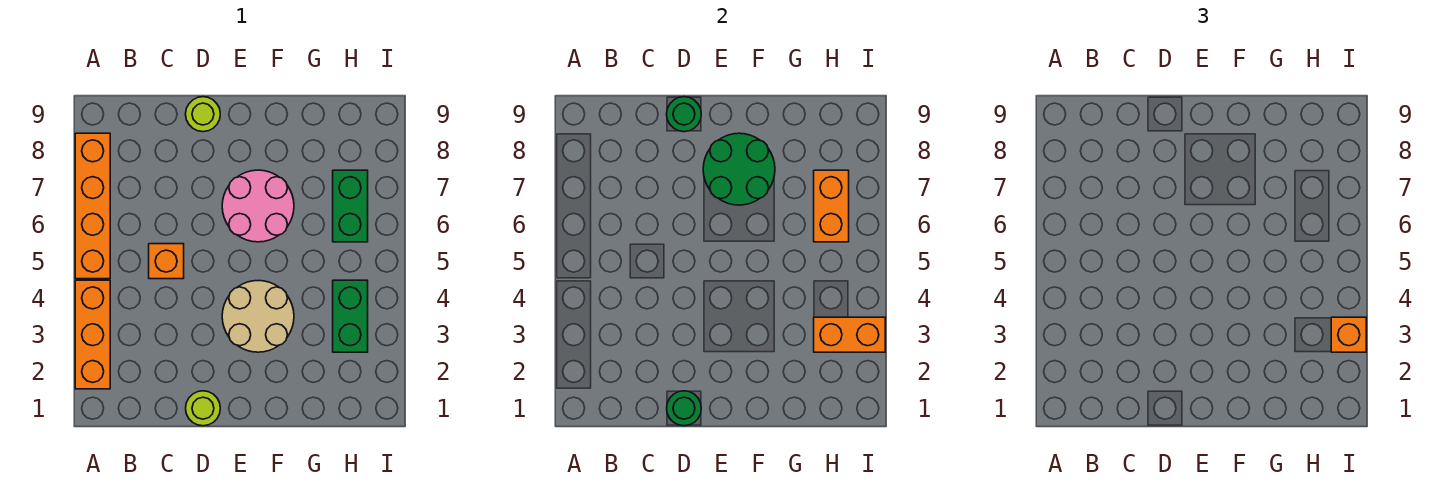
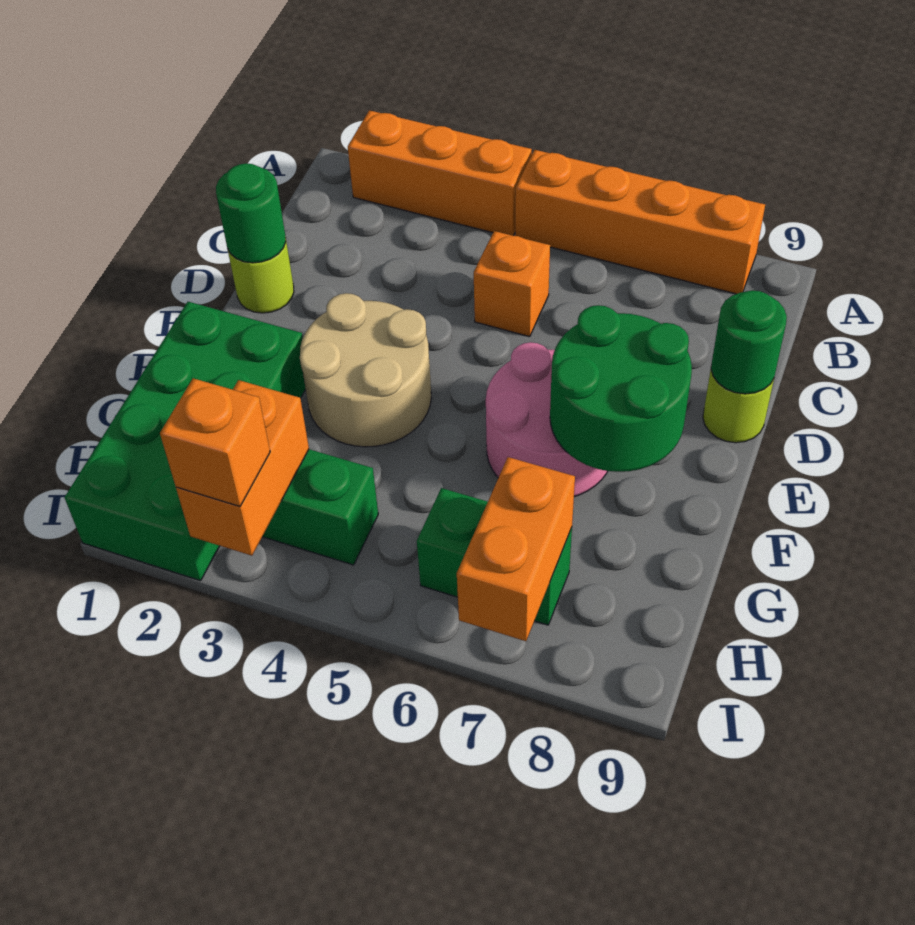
none -> green brick F1:I2 level 1
orange brick H6:H7 level 2 -> orange brick H7:I7 level 2

